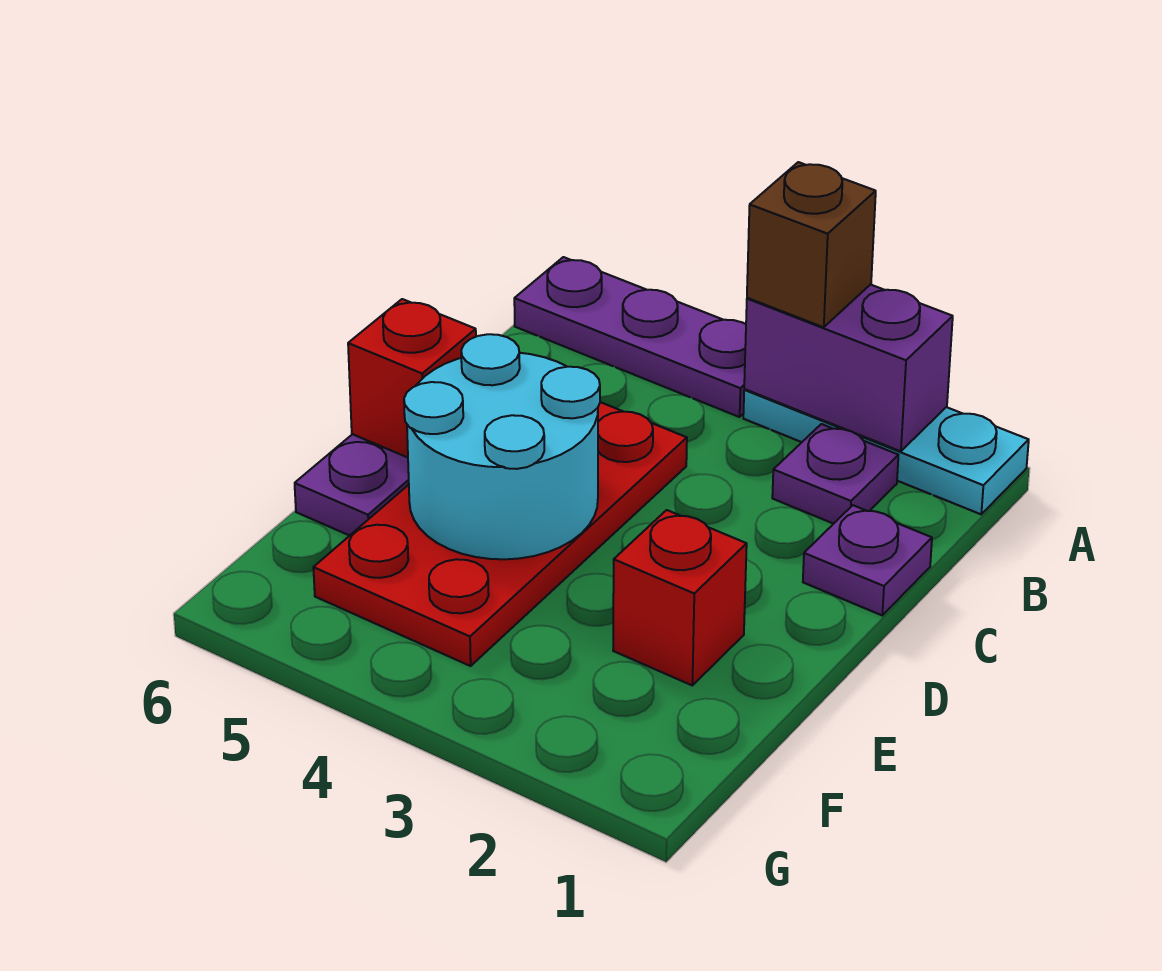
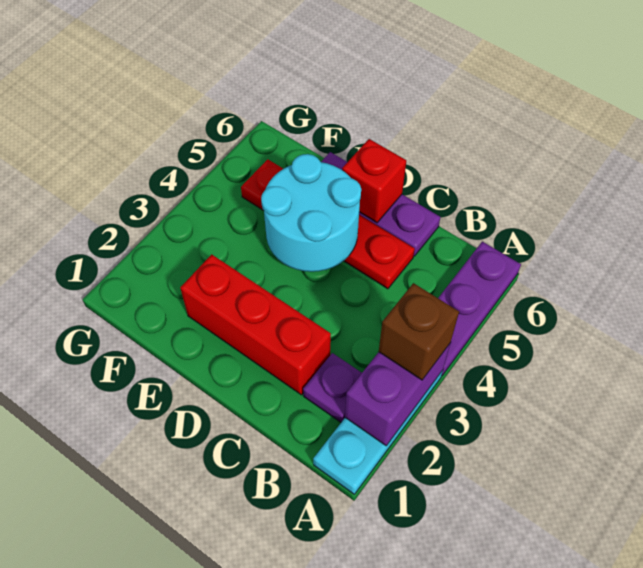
purple plate C1 level 1 -> none
red plate C4:F5 level 1 -> red plate C5:F5 level 1
red brick E2 level 1 -> red brick C2:E2 level 1

